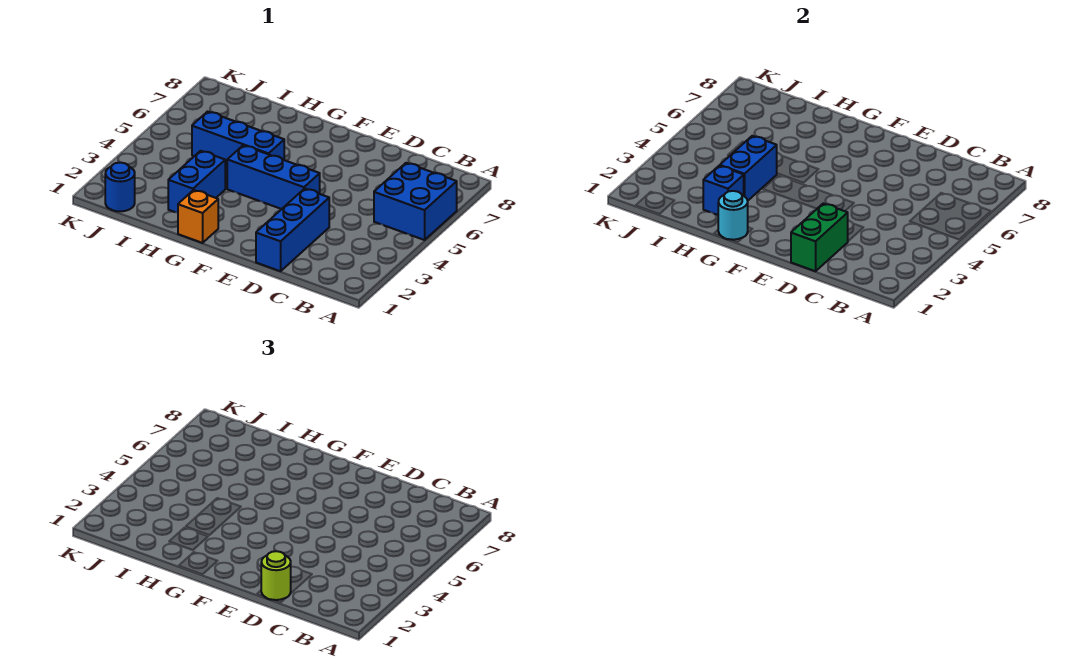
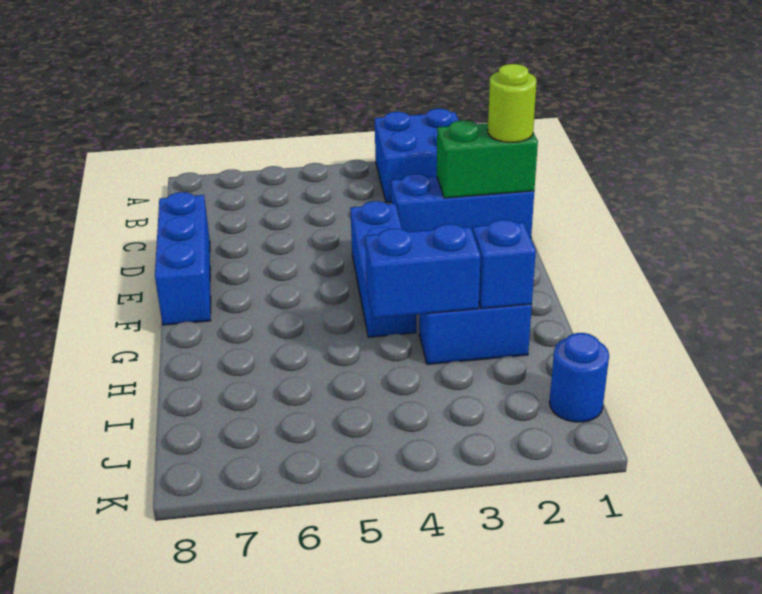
blue brick A5:B6 level 1 -> blue brick A2:B3 level 1
orange brick G1 level 1 -> none
cyan round brick G1 level 2 -> none
blue brick G5:I5 level 1 -> blue brick D8:F8 level 1

